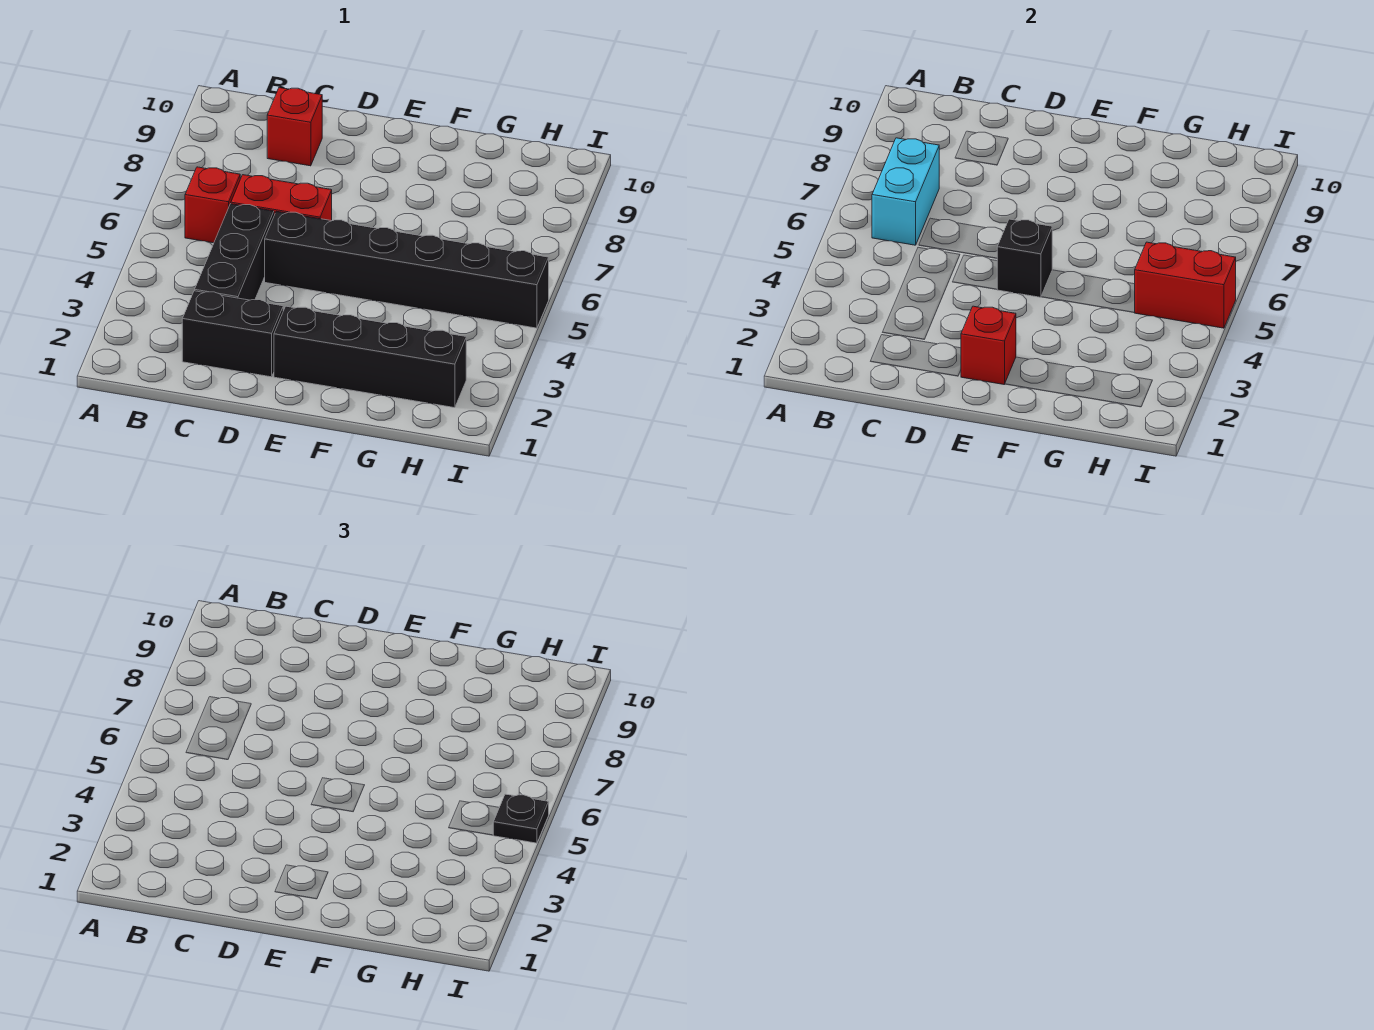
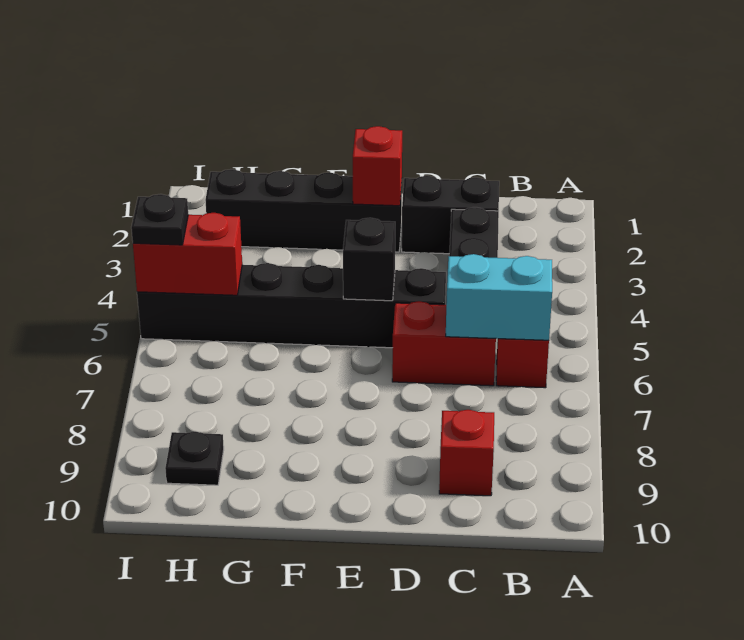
cyan brick B6:B7 level 2 -> cyan brick B6:C6 level 2
none -> black plate H9 level 1

